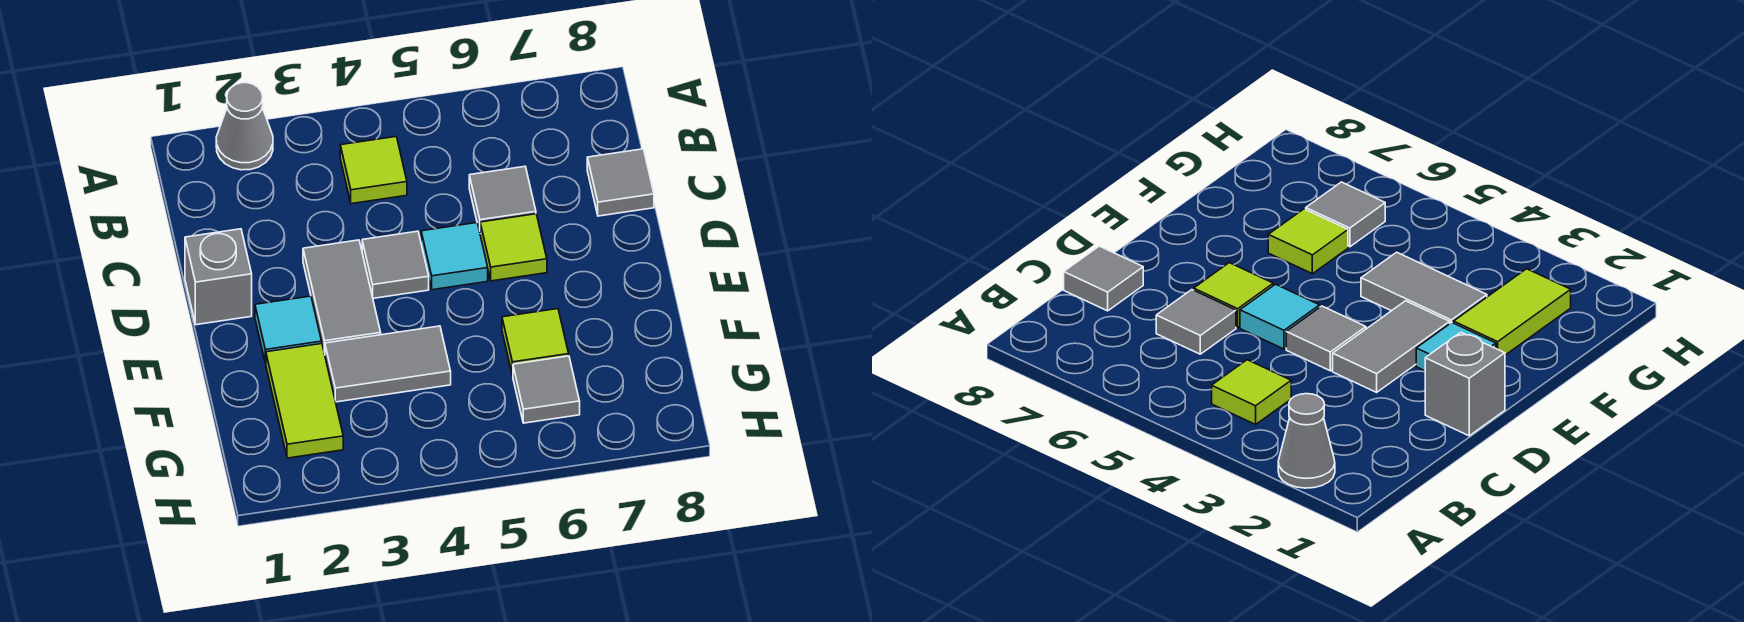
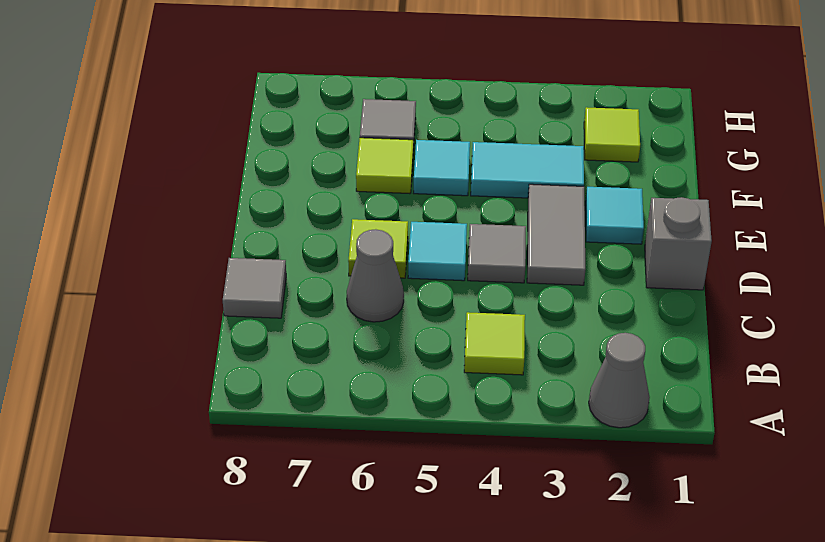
grey tile C6 level 1 -> grey cone C6 level 1
lime tile F2:G2 level 1 -> lime tile G2 level 1
grey tile F3:F4 level 1 -> cyan tile F3:F4 level 1
none -> cyan tile F5 level 1

